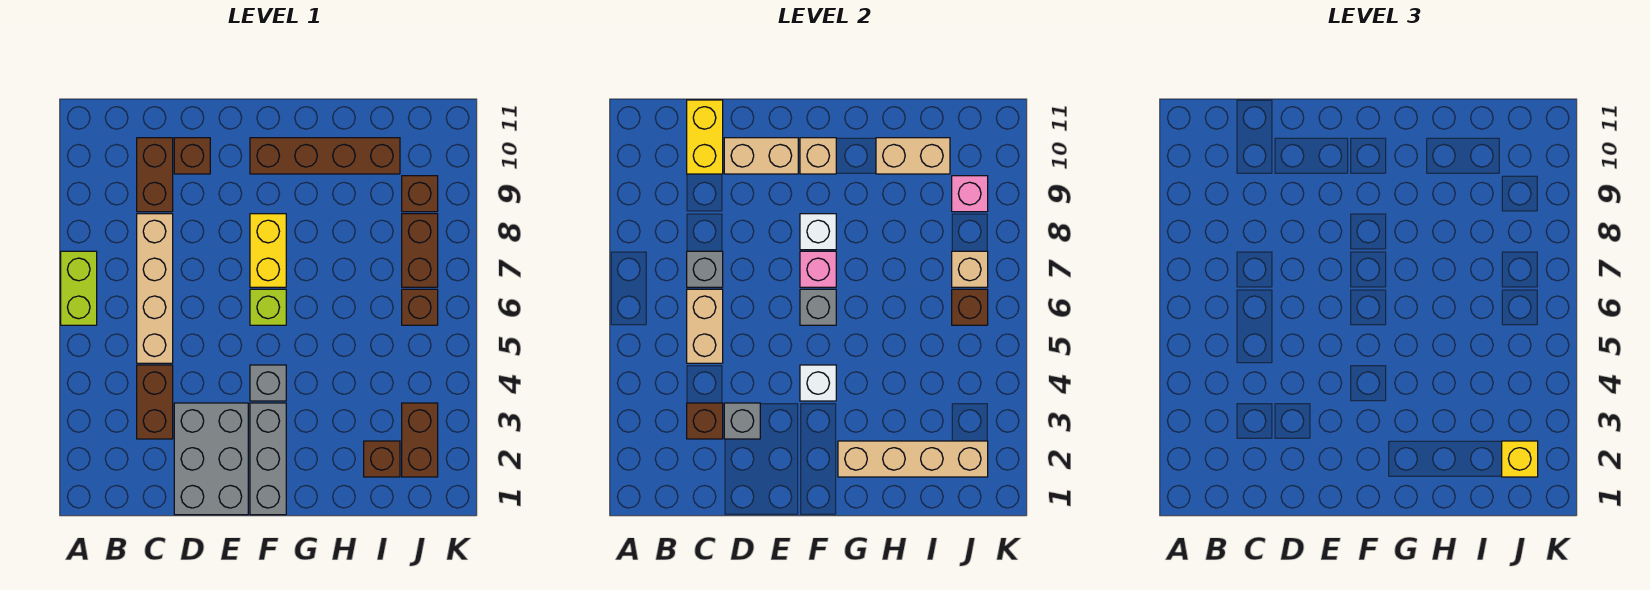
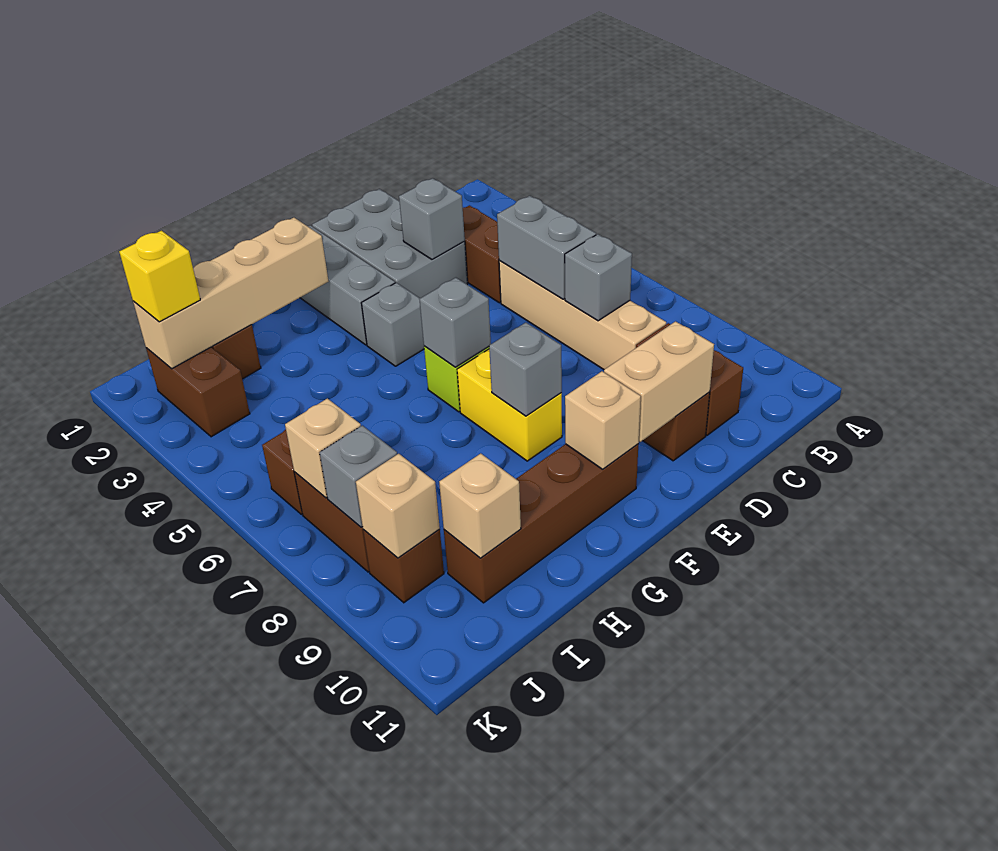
lime brick A6:A7 level 1 -> none
brown brick C3 level 2 -> none
tan brick C5:C6 level 2 -> grey brick C5:C6 level 2
yellow brick C10:C11 level 2 -> none
white brick F4 level 2 -> none
pink brick F7 level 2 -> none
white brick F8 level 2 -> grey brick F8 level 2
tan brick H10:I10 level 2 -> tan brick I10 level 2
brown brick J6 level 2 -> none
none -> grey brick J8 level 2
pink brick J9 level 2 -> tan brick J9 level 2

